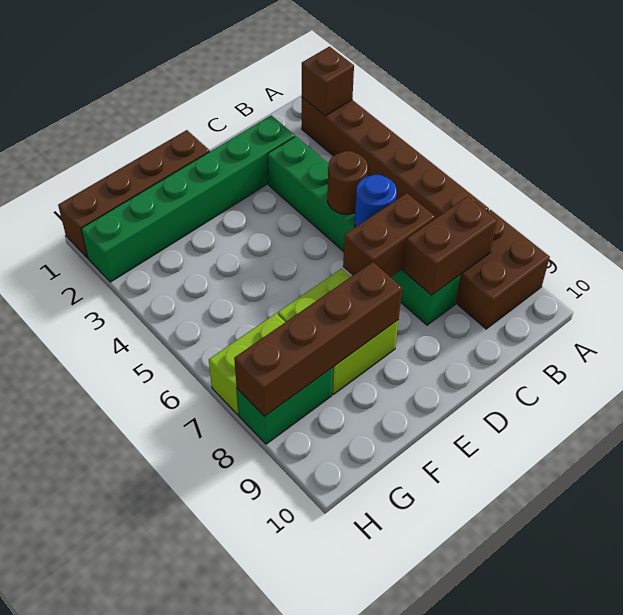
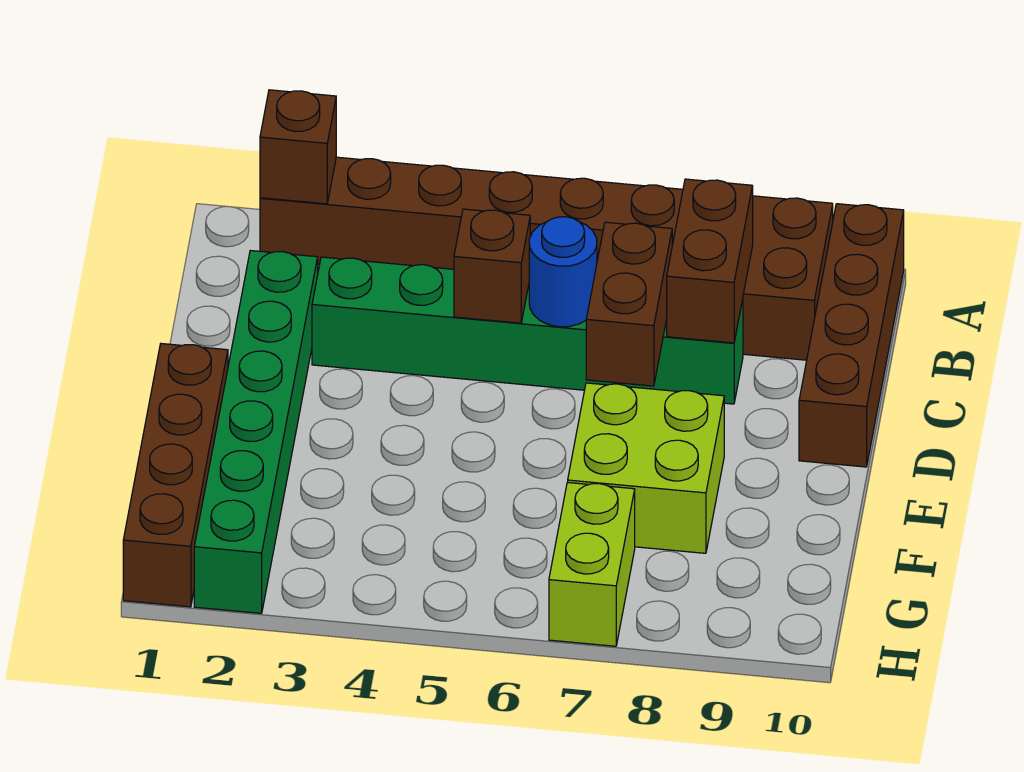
brown round brick C5 level 2 -> brown brick C5 level 2
brown brick E8:H8 level 2 -> brown brick A10:D10 level 1
green brick G8:H8 level 1 -> none

